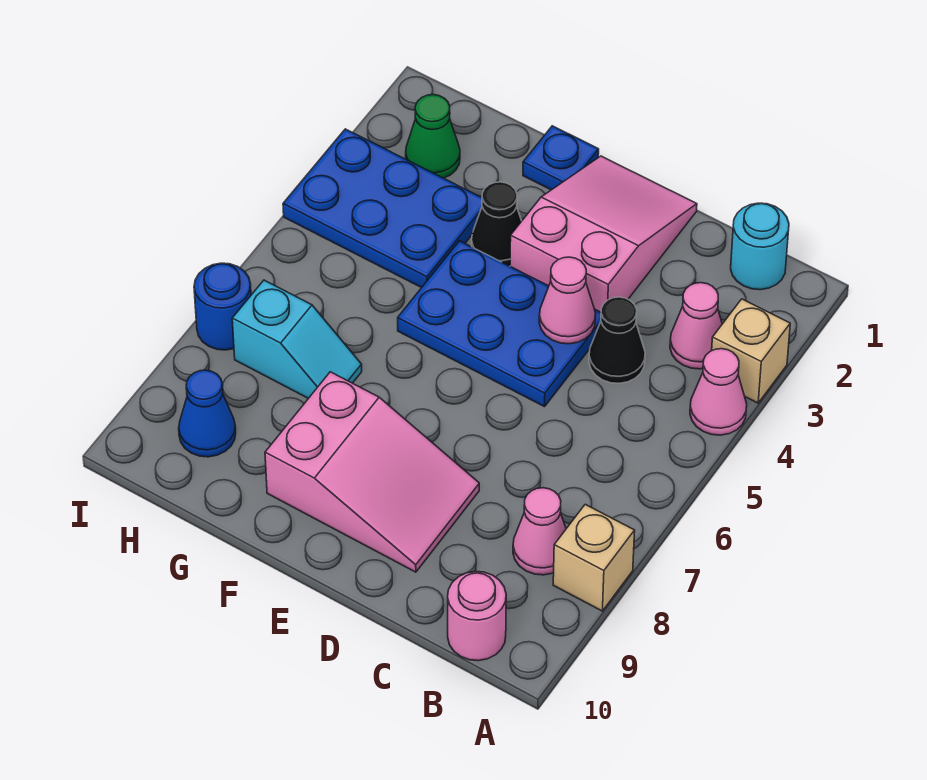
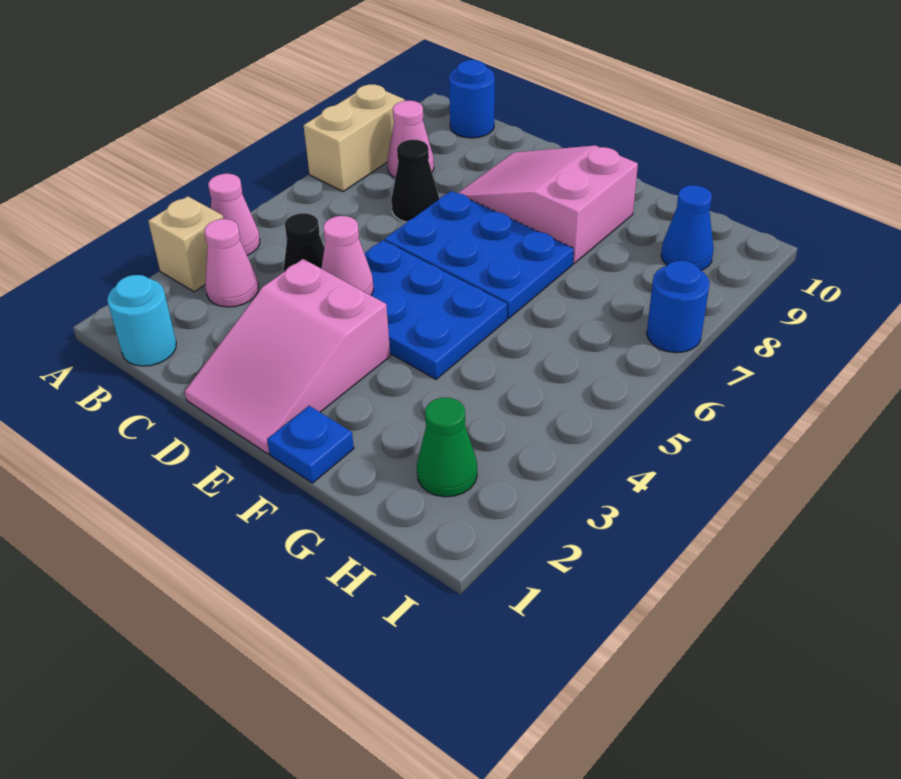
tan brick A8 level 1 -> tan brick A7:A8 level 1
pink round brick B10 level 1 -> blue round brick B10 level 1
black cone F3 level 1 -> black cone C7 level 1
blue plate G3:I4 level 1 -> blue plate D6:F7 level 1
cyan slope G7:H7 level 1 top H -> none

